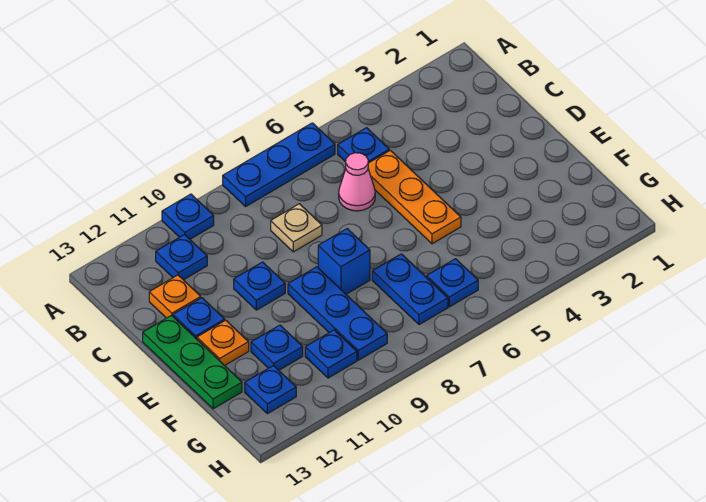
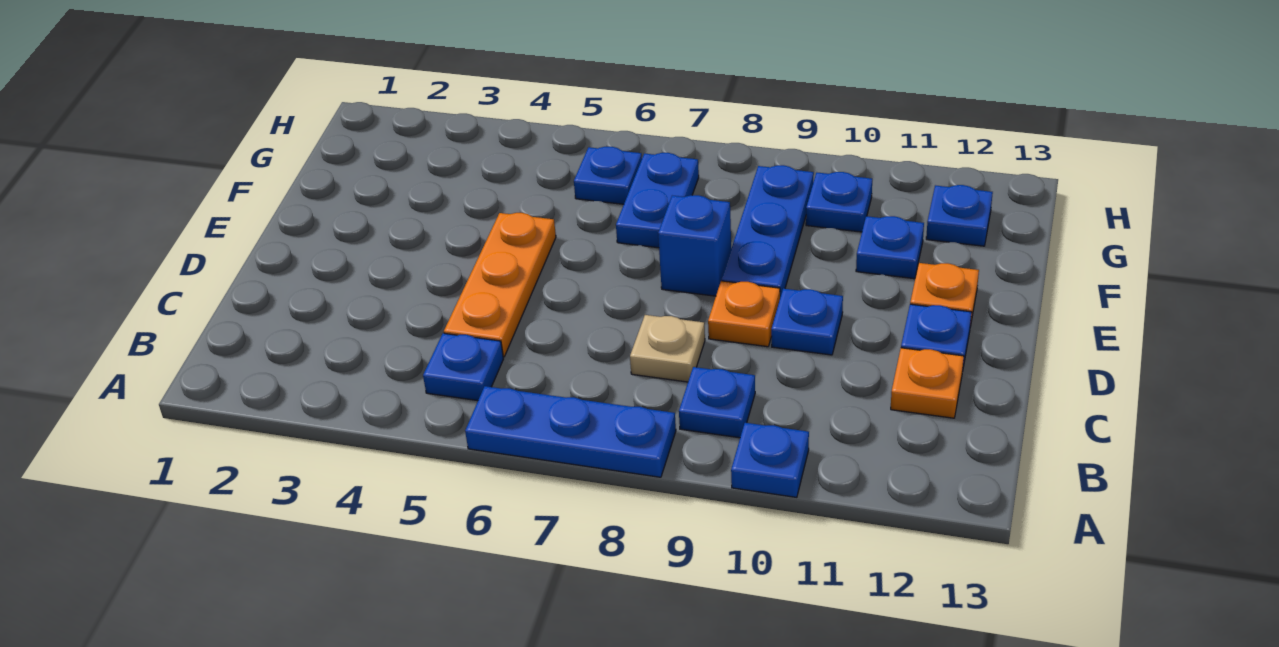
blue plate B11 level 1 -> blue plate B9 level 1
pink cone C6 level 1 -> none
none -> orange plate D9 level 1
green plate D13:F13 level 1 -> none

